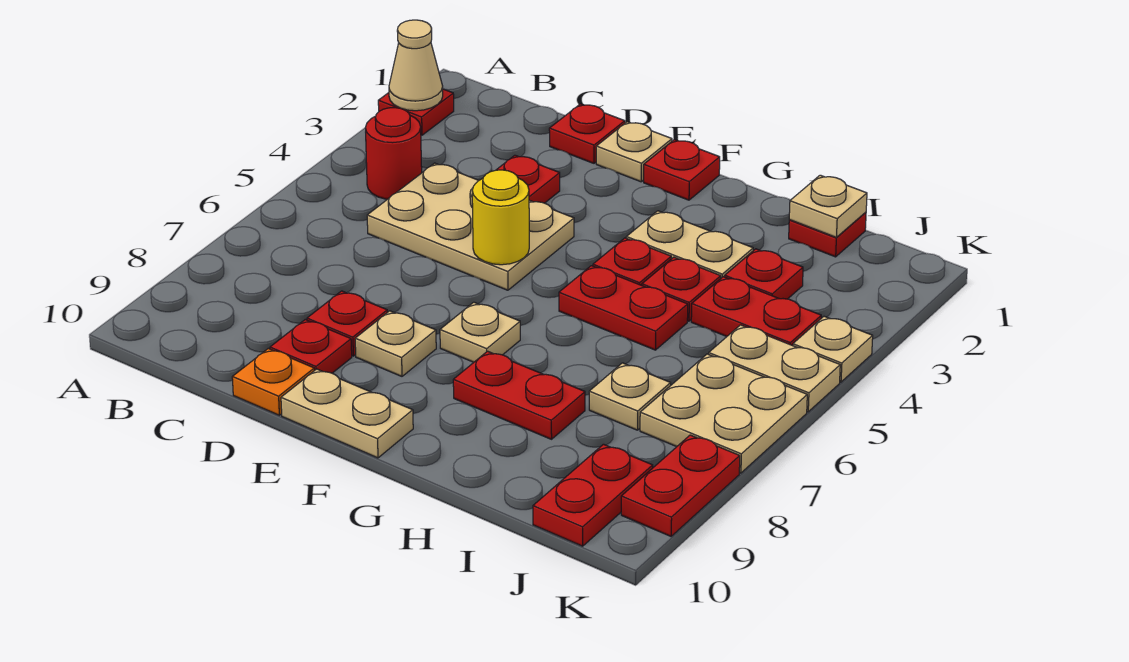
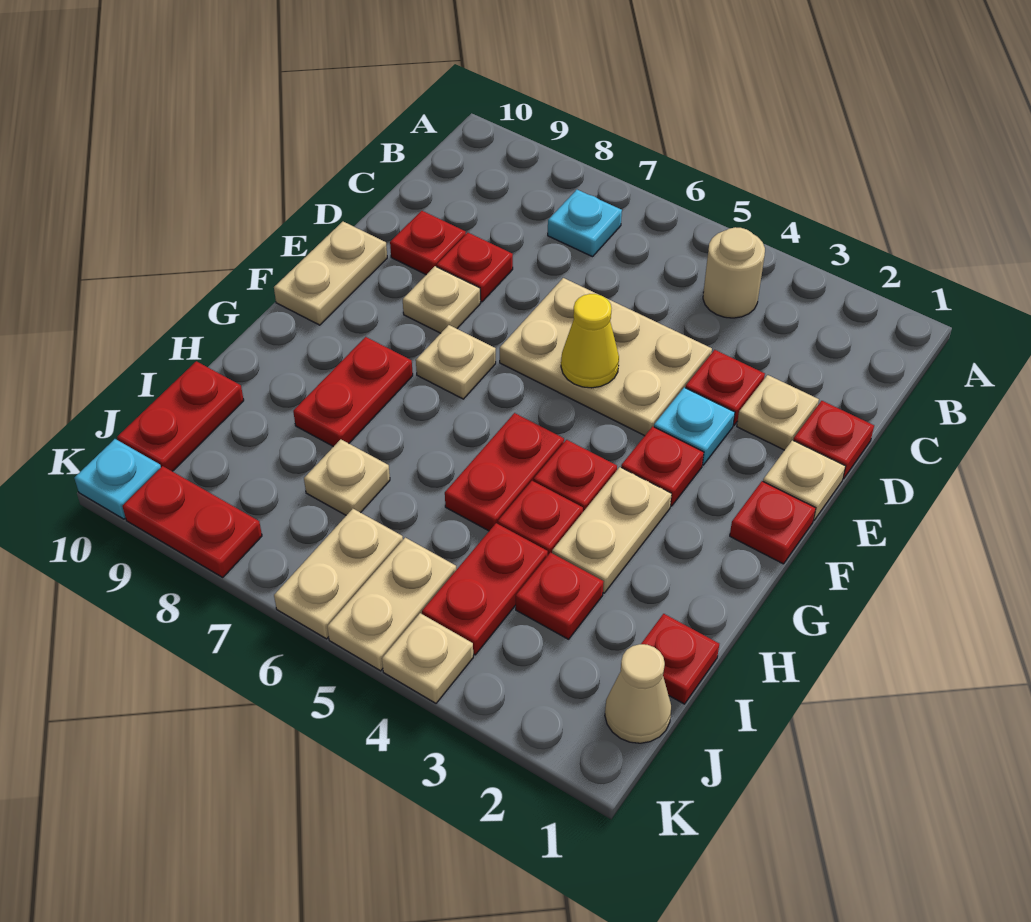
red plate A2 level 1 -> red plate F3 level 1
tan cone A2 level 2 -> tan cone J1 level 1
red round brick B4 level 1 -> tan round brick B4 level 1
none -> cyan plate B7 level 1
tan plate C4:E5 level 1 -> tan plate D4:E6 level 1
orange plate D10 level 1 -> none
none -> cyan plate E3 level 1
yellow round brick E5 level 2 -> yellow cone E5 level 2
tan plate I1 level 2 -> tan plate D2 level 1
tan plate J6:K7 level 1 -> tan plate J6:K6 level 1
red plate J9:J10 level 1 -> red plate I10:J10 level 1
none -> cyan plate K10 level 1

